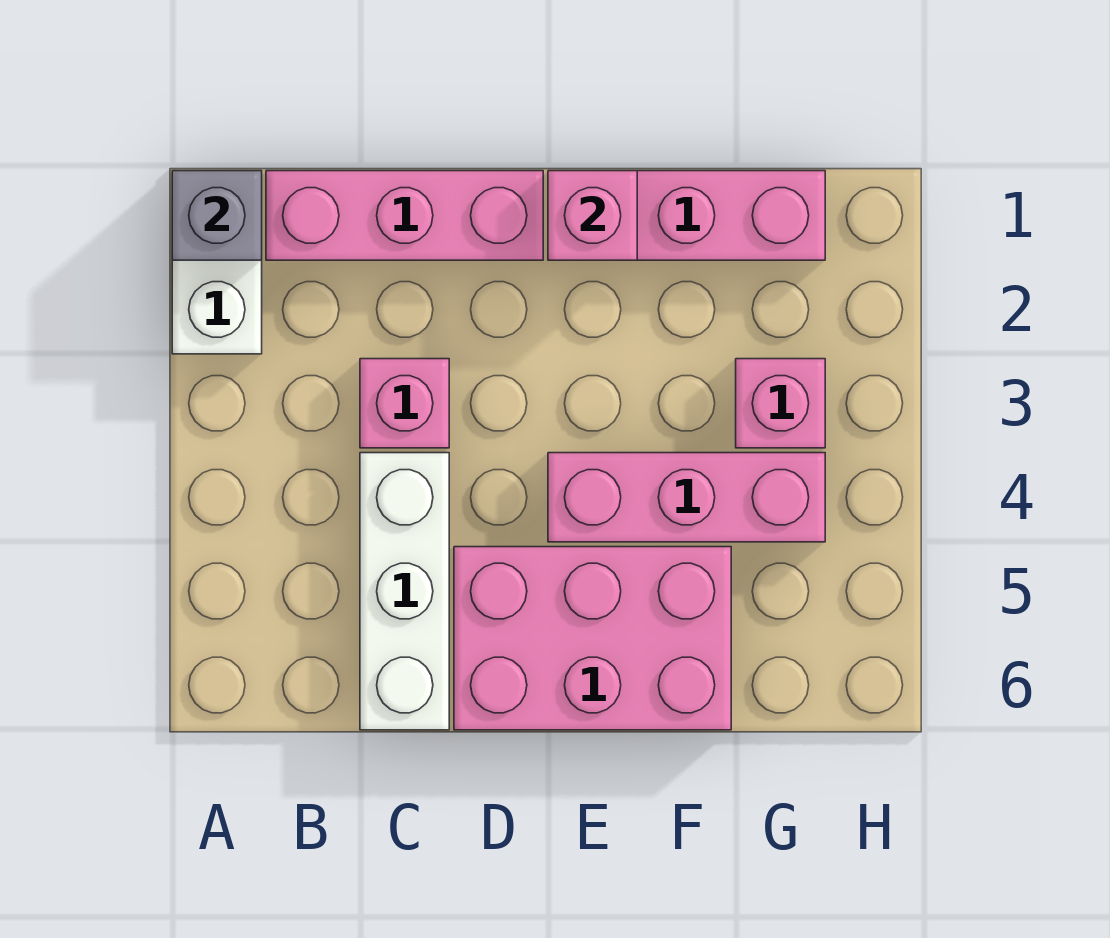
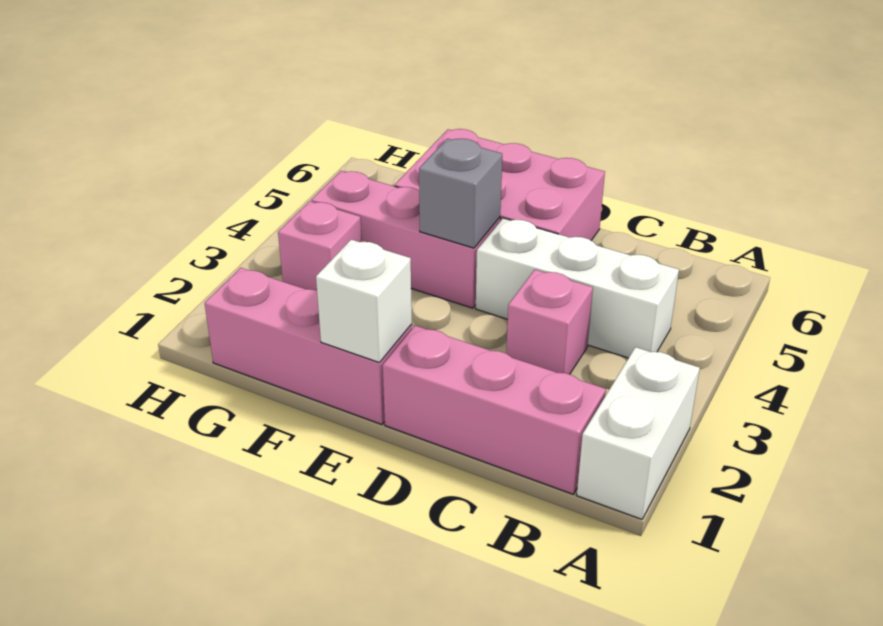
grey brick A1 level 2 -> grey brick E4 level 2
white brick C4:C6 level 1 -> white brick B4:D4 level 1
pink brick E1 level 2 -> white brick E1 level 2

